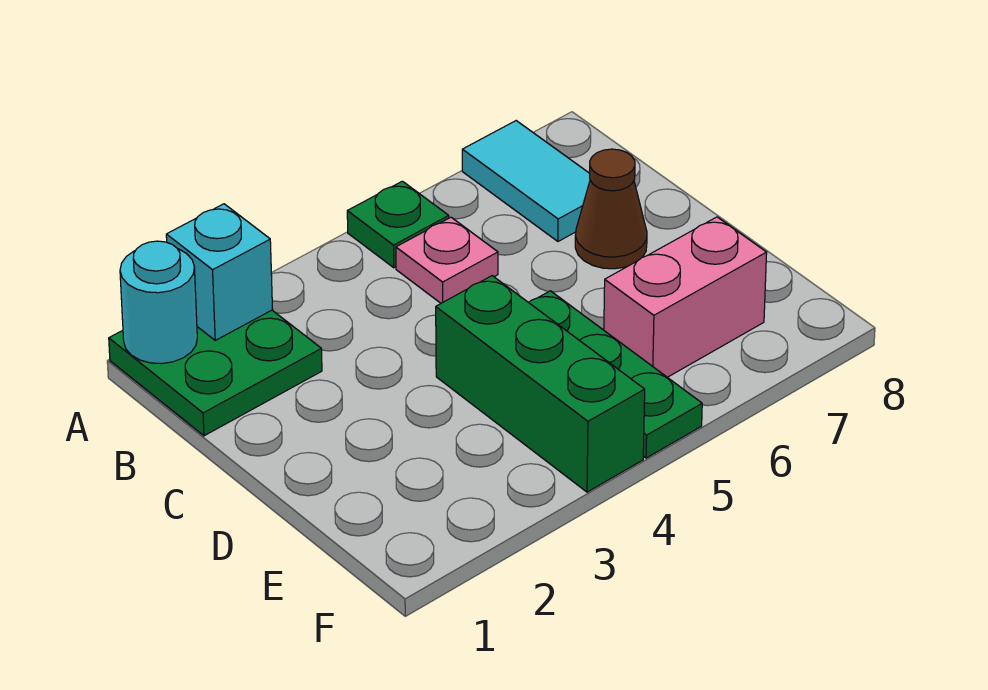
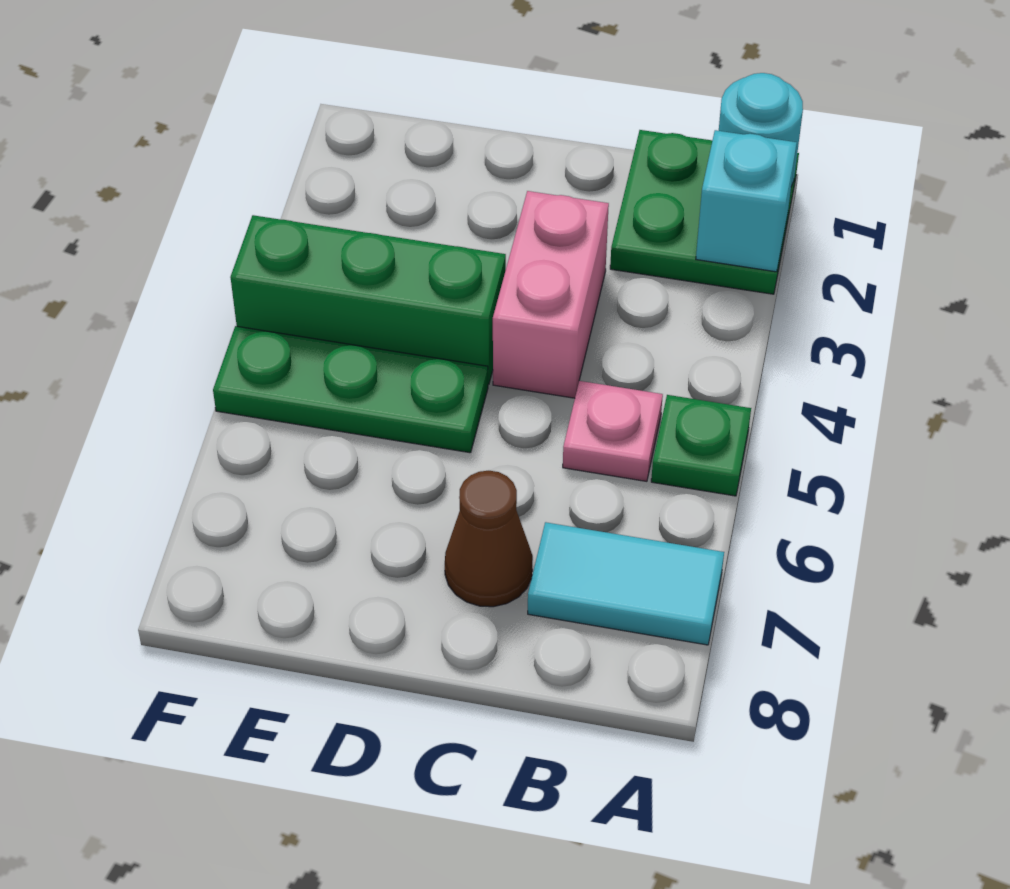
pink brick E6:E7 level 1 -> pink brick C3:C4 level 1

